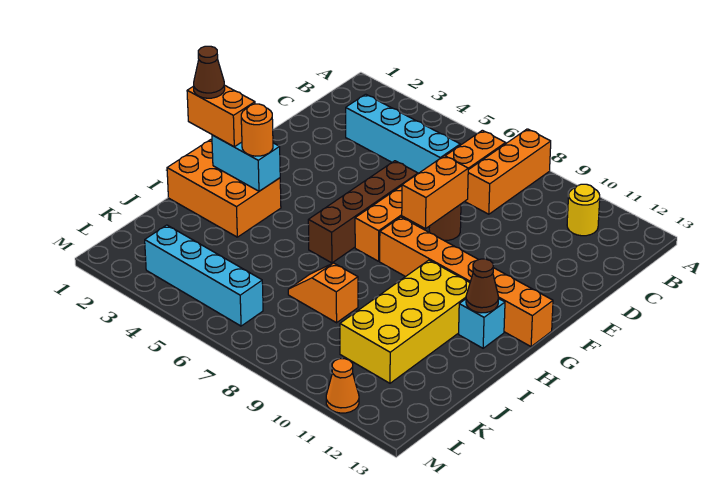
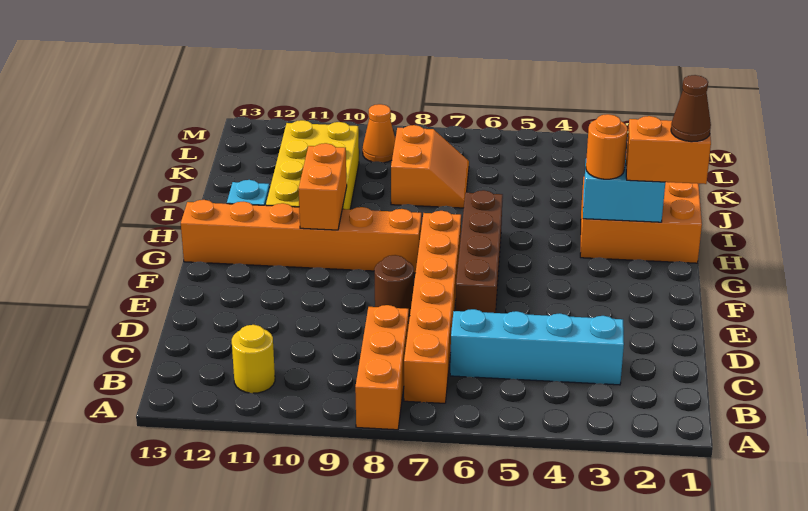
orange brick E8:F8 level 2 -> orange brick G10:H10 level 2
brown cone H12 level 2 -> none
orange slope J7:J8 level 1 top 8 -> orange slope J7:K8 level 1 top 8
cyan brick L3:L6 level 1 -> none
orange cone M11 level 1 -> orange cone L9 level 1

